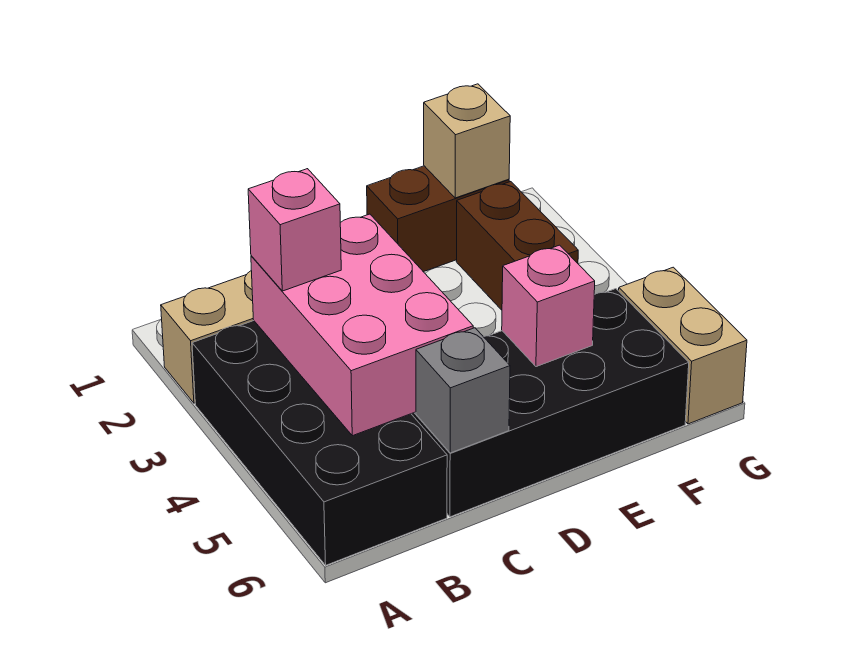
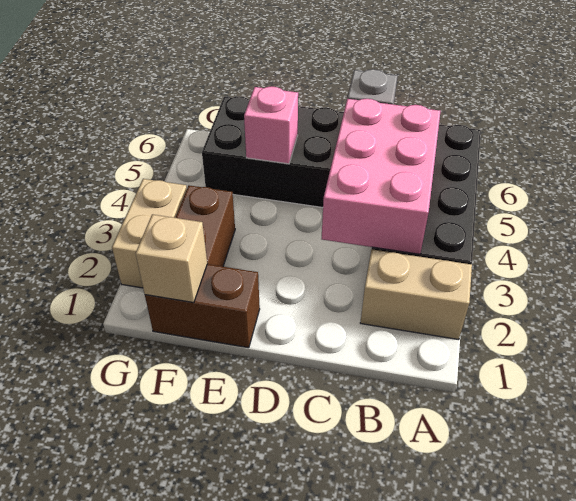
pink brick B3 level 3 -> none
tan brick G5:G6 level 1 -> tan brick G2:G3 level 1

